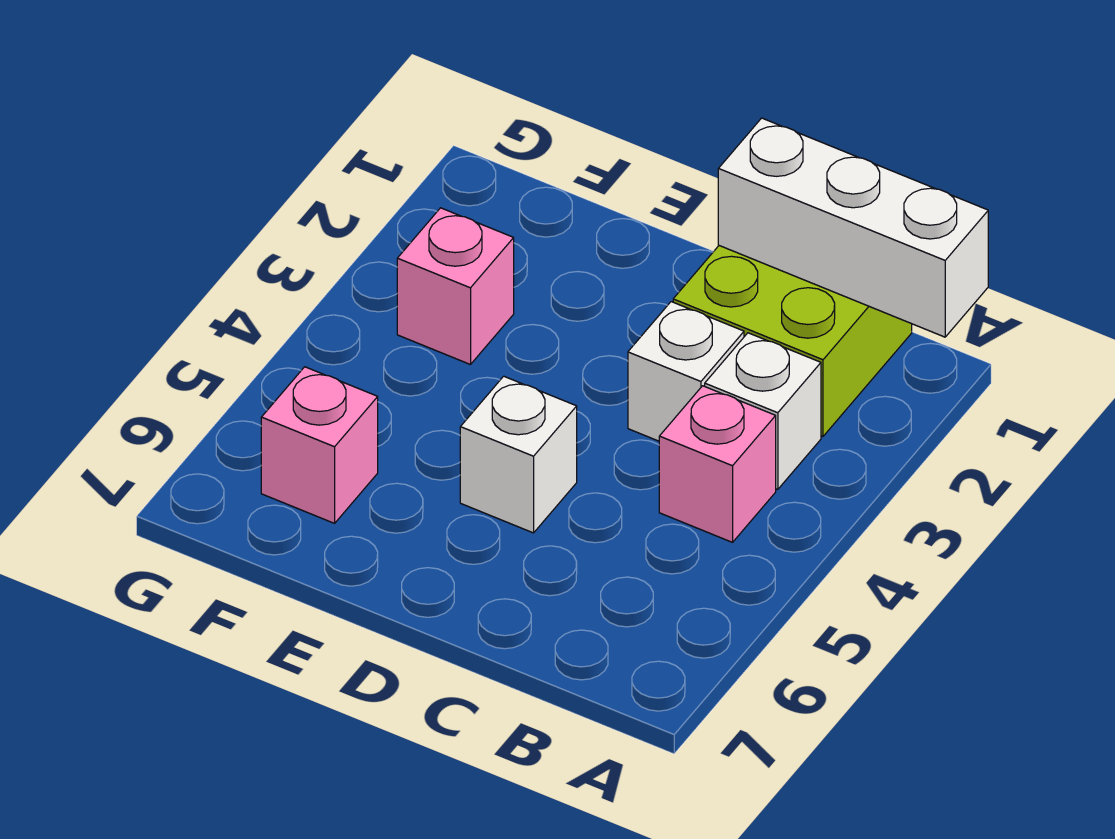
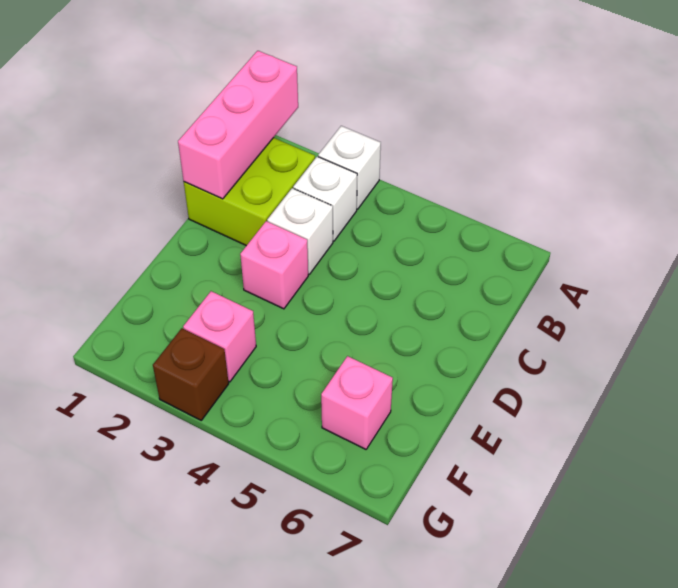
white brick A1:C1 level 2 -> pink brick A1:C1 level 2
pink brick B4 level 1 -> pink brick D3 level 1
white brick D5 level 1 -> white brick A3 level 1
none -> brown brick G3 level 1

